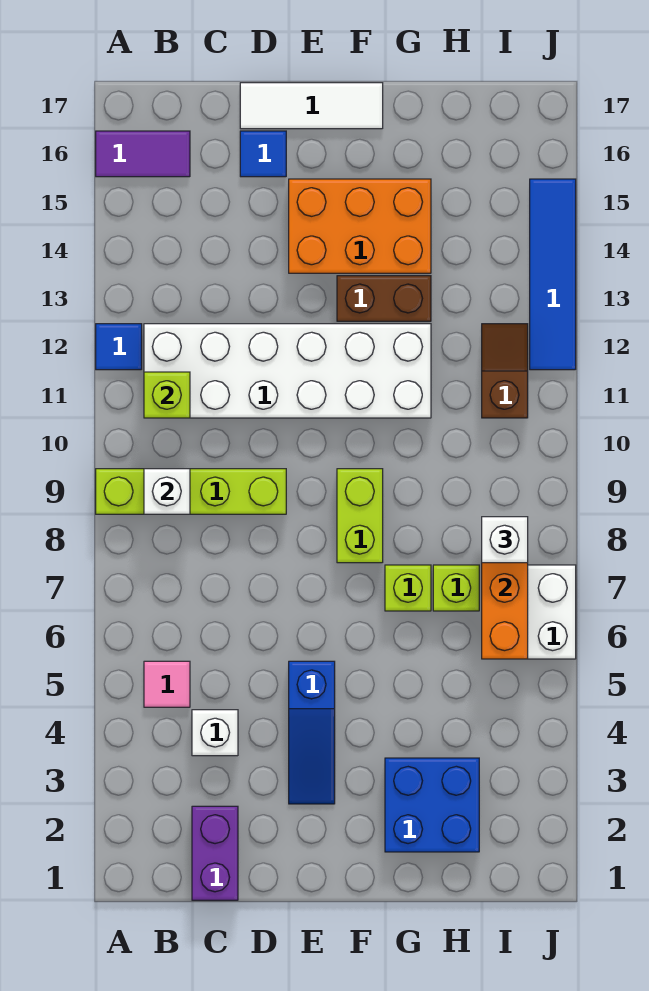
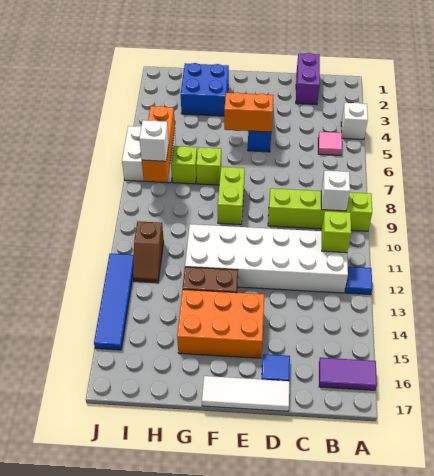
white brick C4 level 1 -> white brick A4 level 1
none -> orange brick E5:F5 level 2

